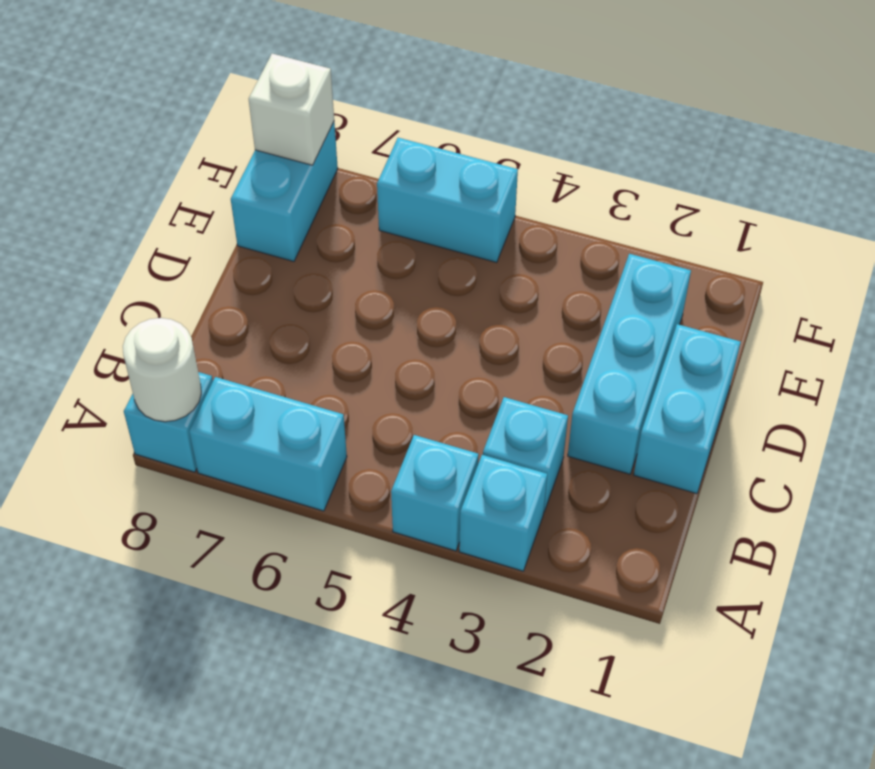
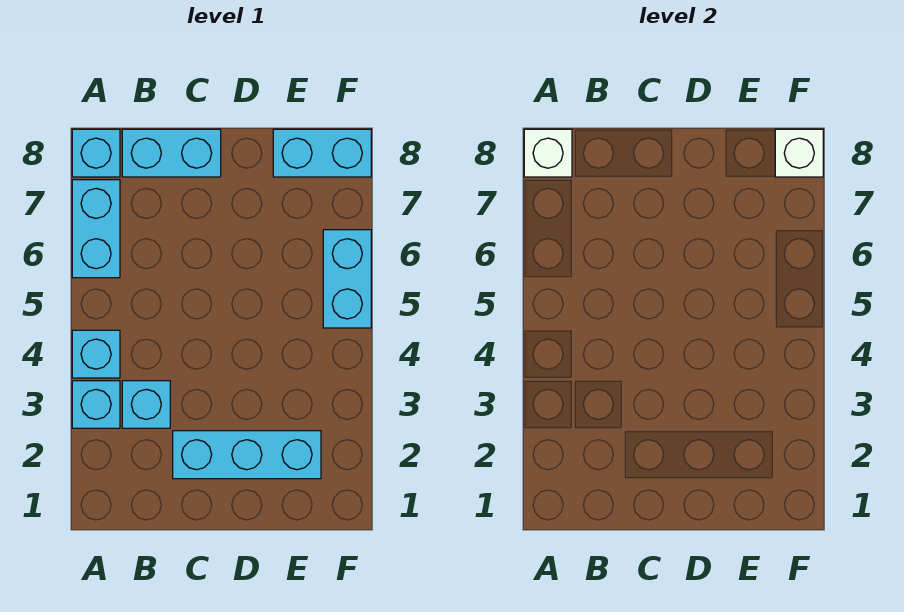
white round brick A8 level 2 -> white brick A8 level 2
cyan brick C1:D1 level 1 -> cyan brick B8:C8 level 1

